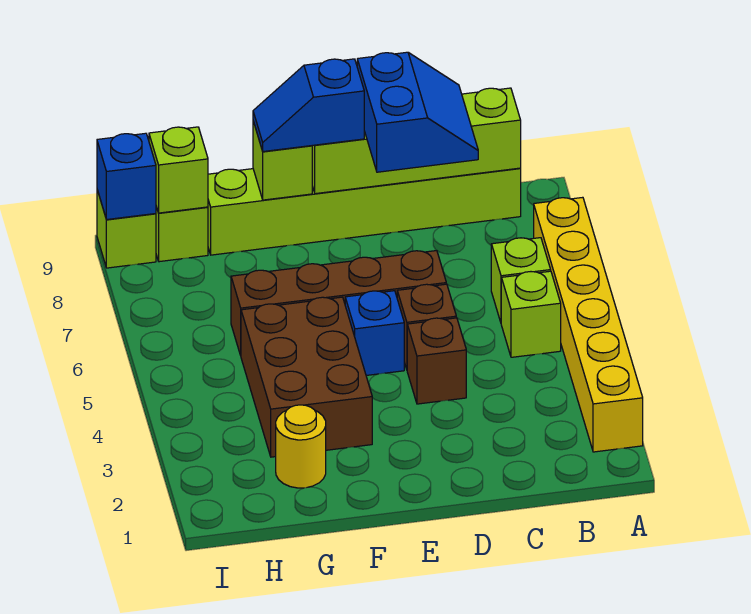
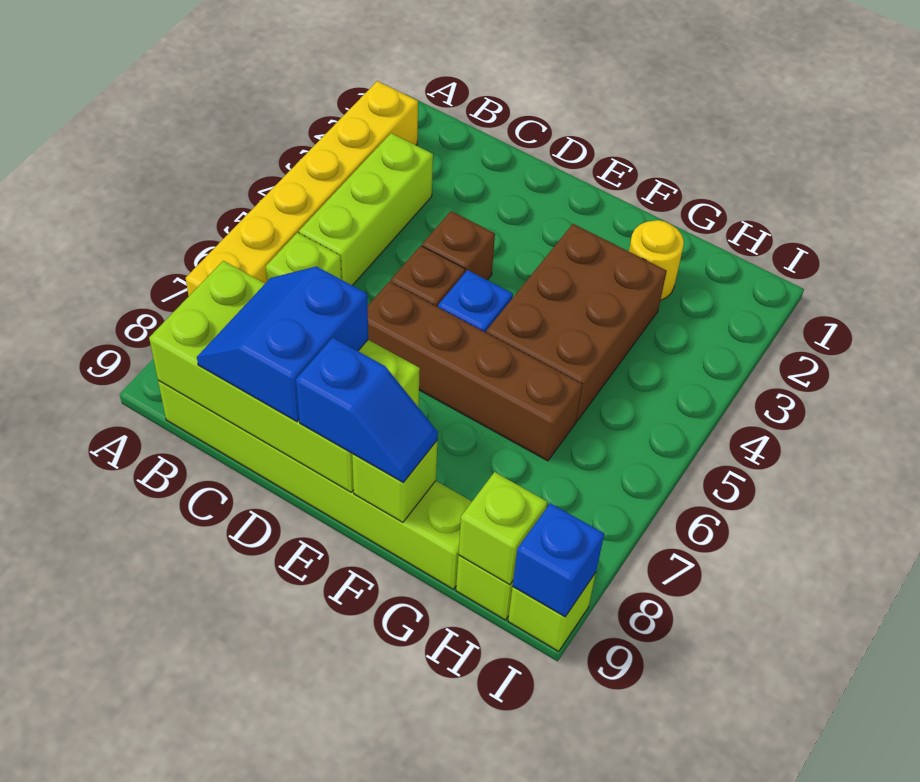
lime brick B5 level 1 -> lime brick B3:B5 level 1
lime brick B9:E9 level 2 -> lime brick B8:E9 level 2

